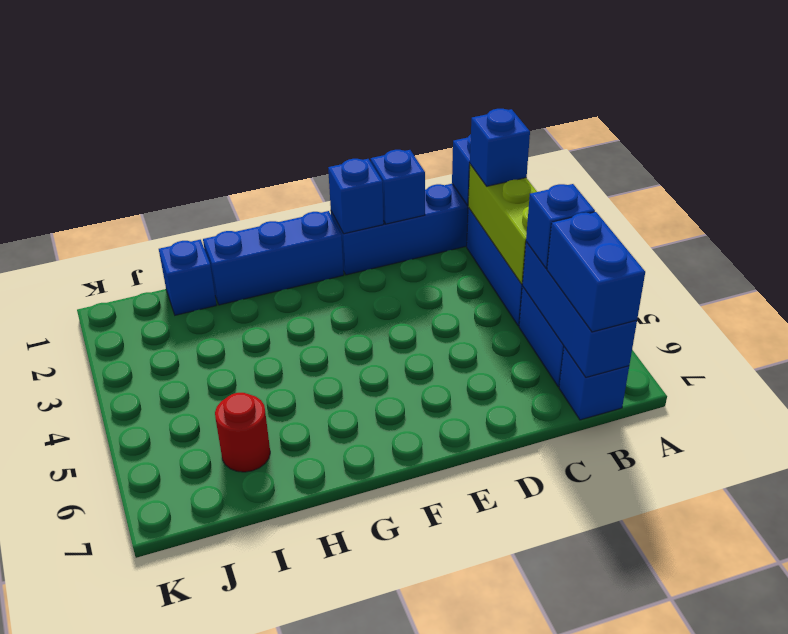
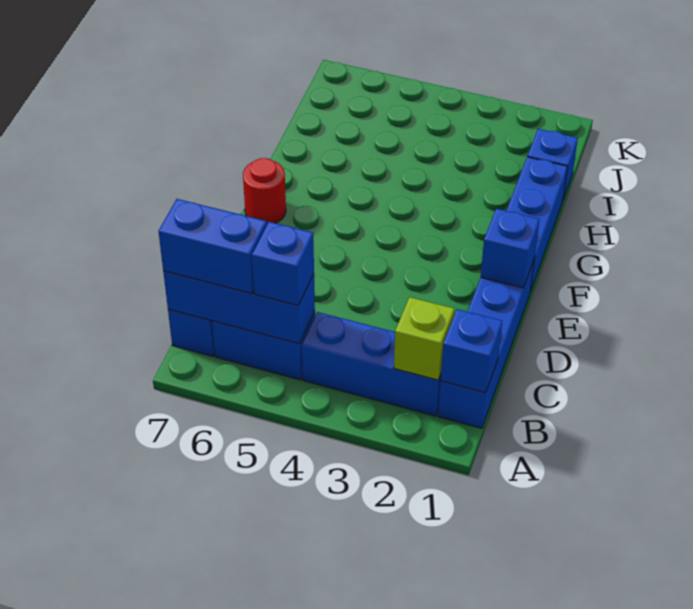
lime brick B2:B4 level 2 -> lime brick B2 level 2
blue brick B2 level 3 -> none
blue brick D1 level 2 -> none
red round brick I6 level 1 -> red round brick F7 level 1

